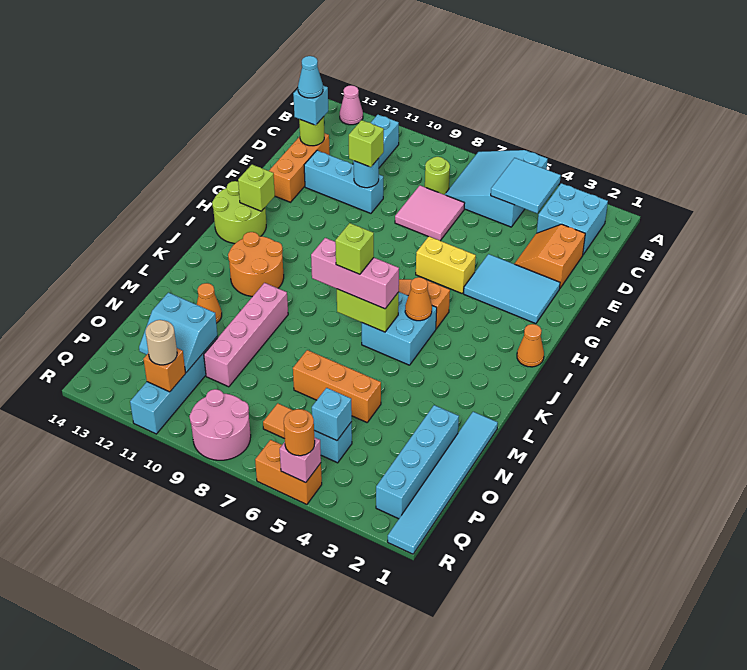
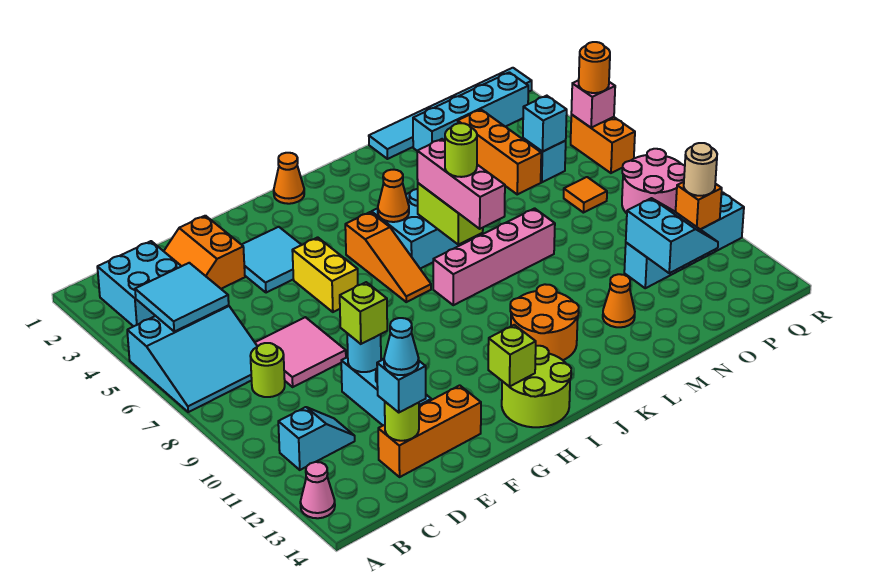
orange slope D2:E3 level 1 top 2 -> orange slope D2:E3 level 1 top E
cyan tile F2:G4 level 1 -> cyan tile F3:G4 level 1
lime brick K7 level 4 -> lime round brick K7 level 4
pink brick L10:O10 level 1 -> pink brick J8:M8 level 1
orange brick N5:N7 level 1 -> orange brick O3:O5 level 1

